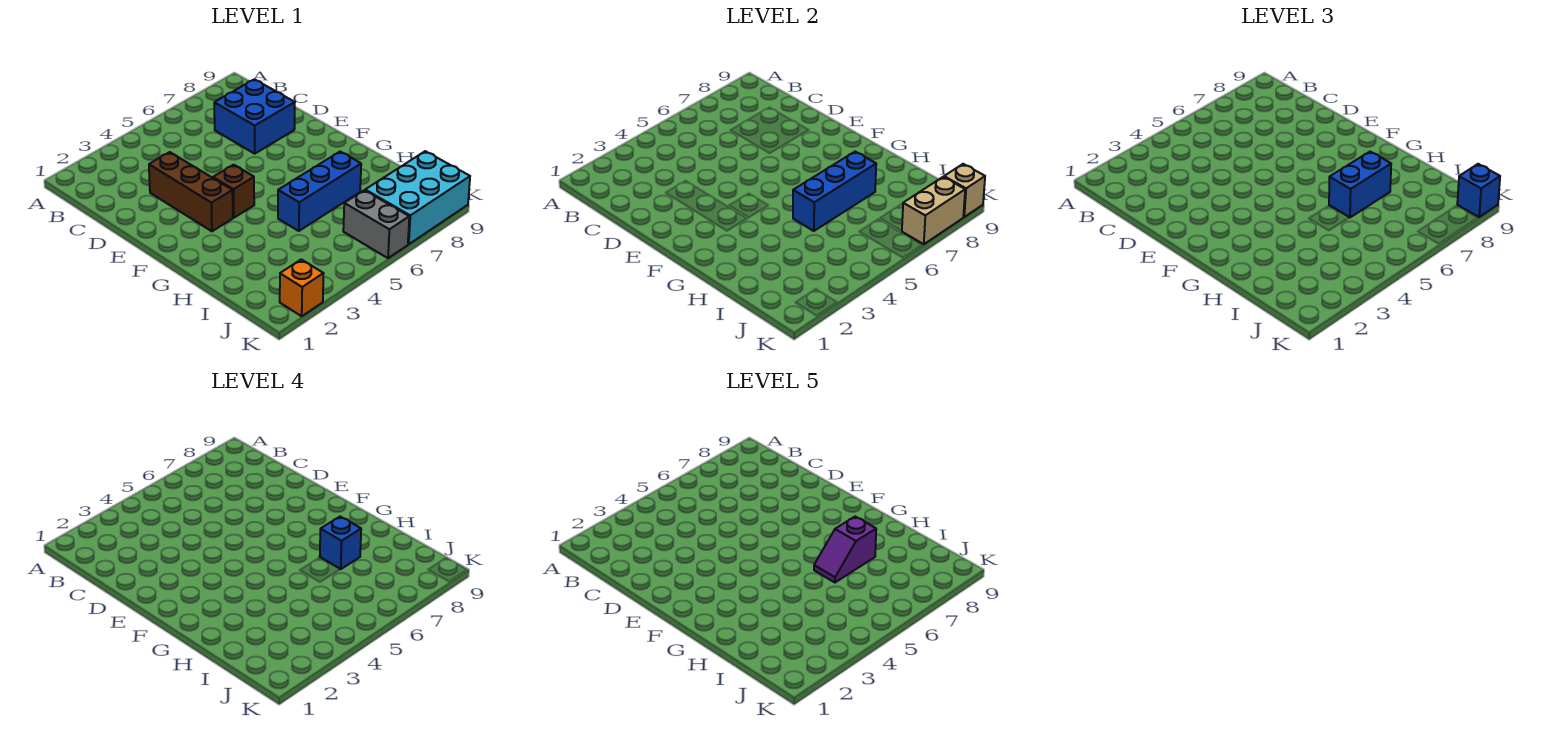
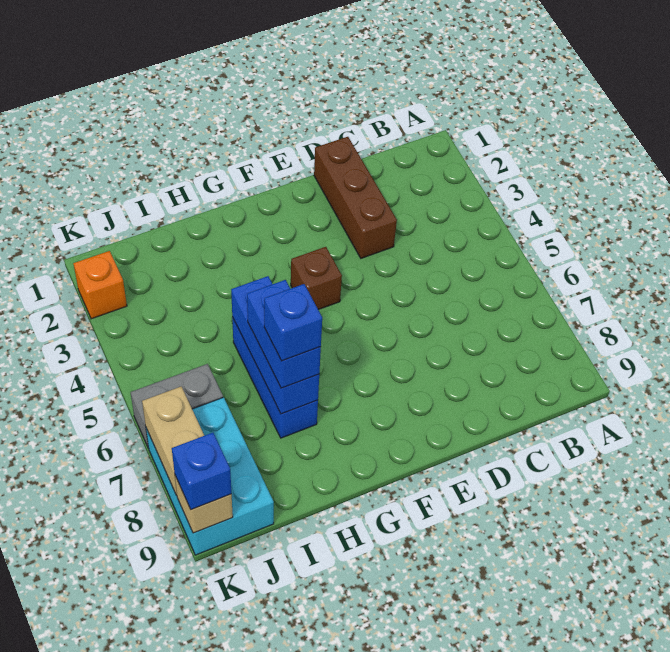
blue brick C7:D8 level 1 -> none
brown brick D3:F3 level 1 -> brown brick D1:D3 level 1
purple slope H6:H7 level 5 top 7 -> none

